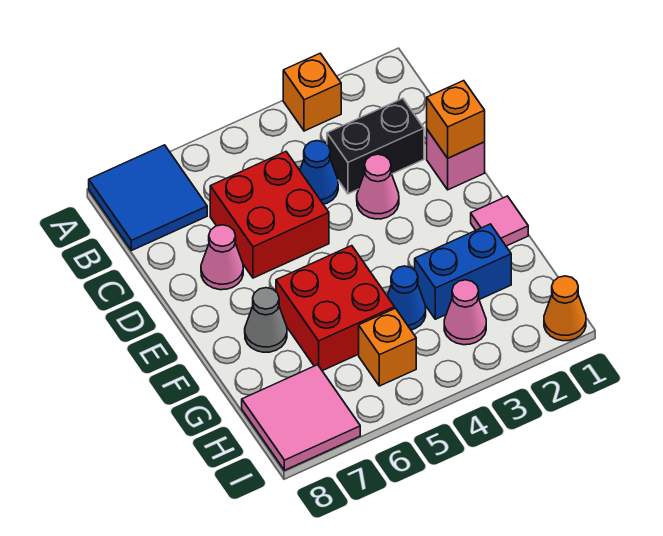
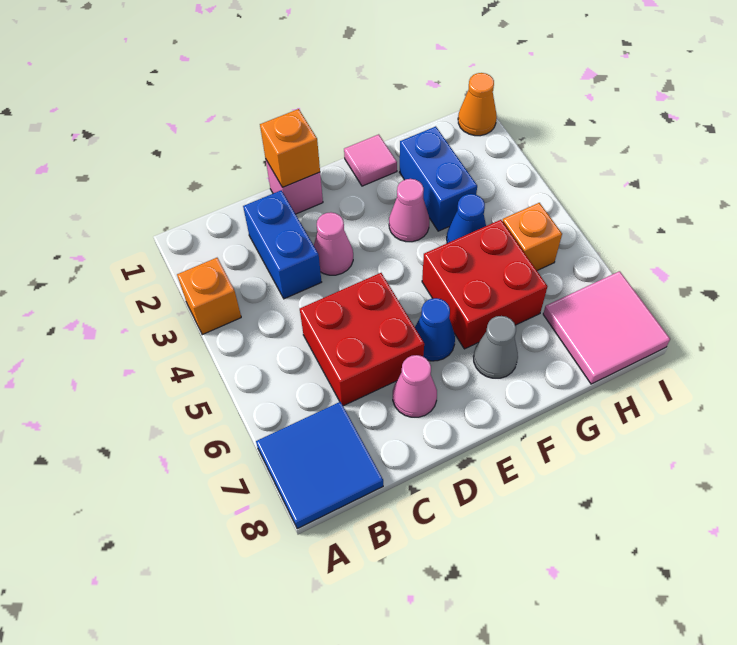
black brick C2:C3 level 1 -> blue brick C2:C3 level 1
blue cone C4 level 1 -> blue cone E6 level 1
pink cone H3 level 1 -> pink cone F3 level 1

